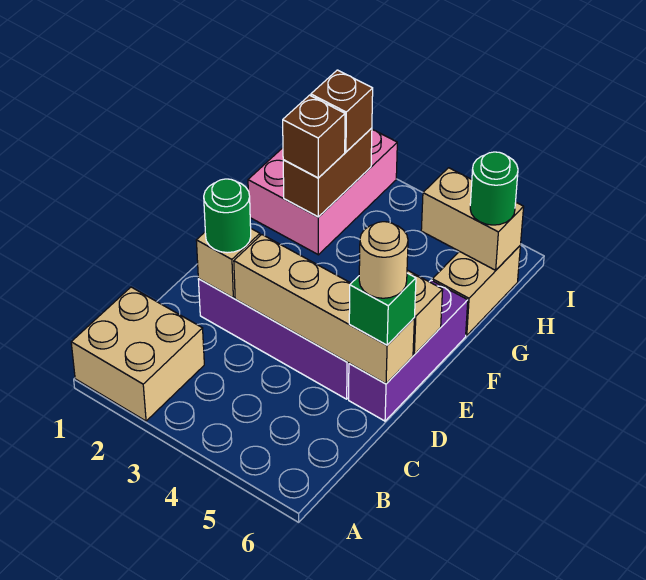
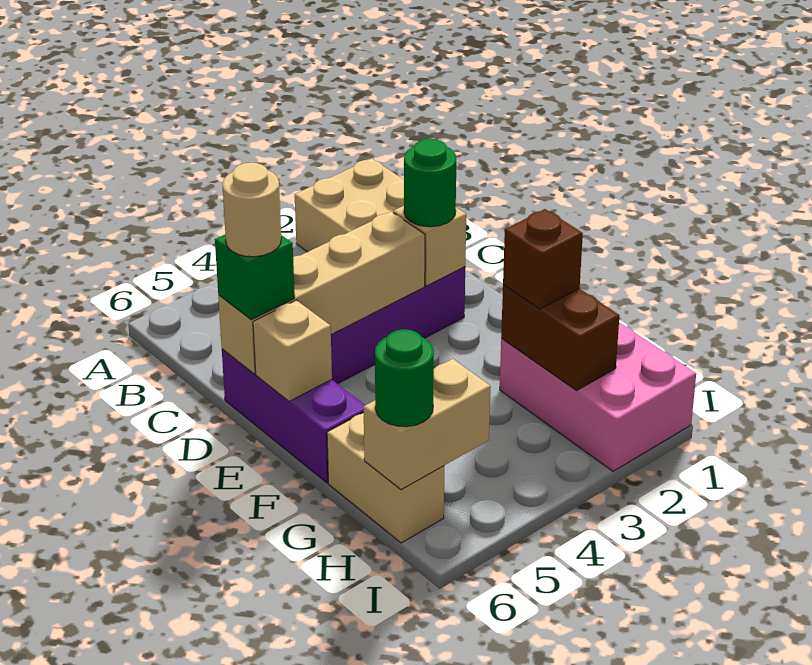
brown brick H2 level 3 -> none

